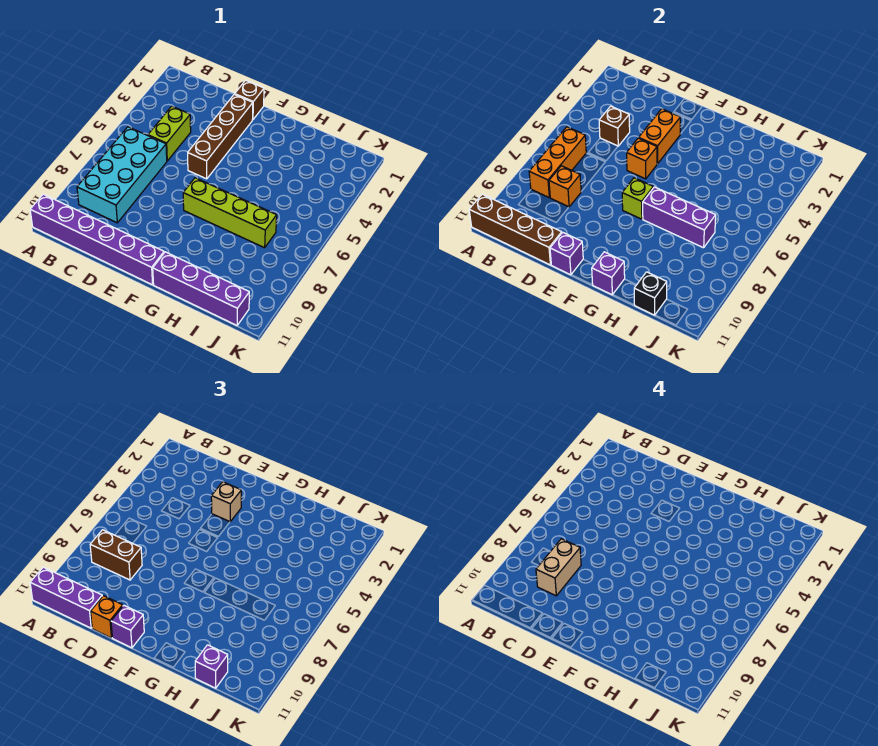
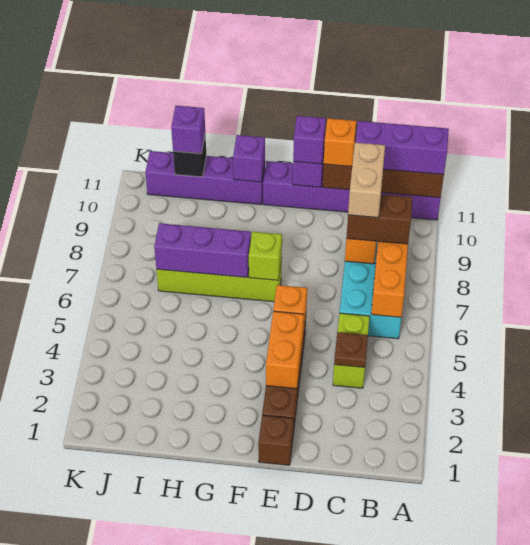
brown brick C4 level 2 -> brown plate C4 level 2
tan brick E3 level 3 -> none

